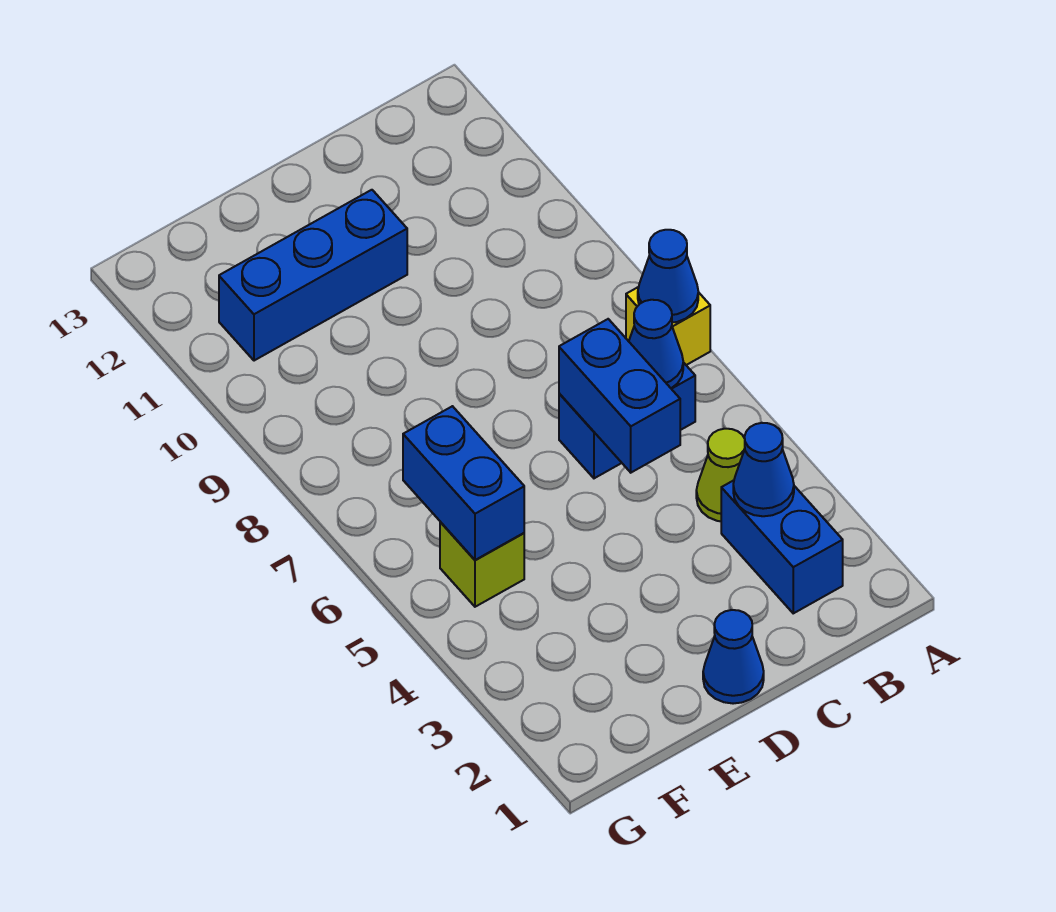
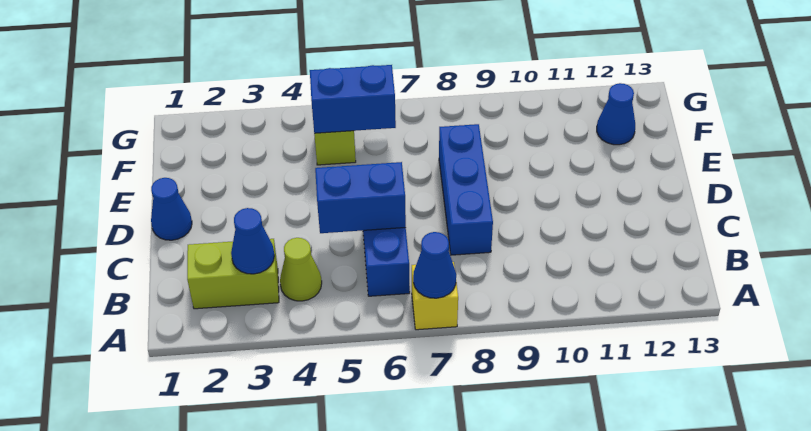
blue brick B2:B3 level 1 -> lime brick B2:B3 level 1
blue cone B6 level 2 -> blue cone F12 level 1
blue brick D11:F11 level 1 -> blue brick C8:E8 level 1

